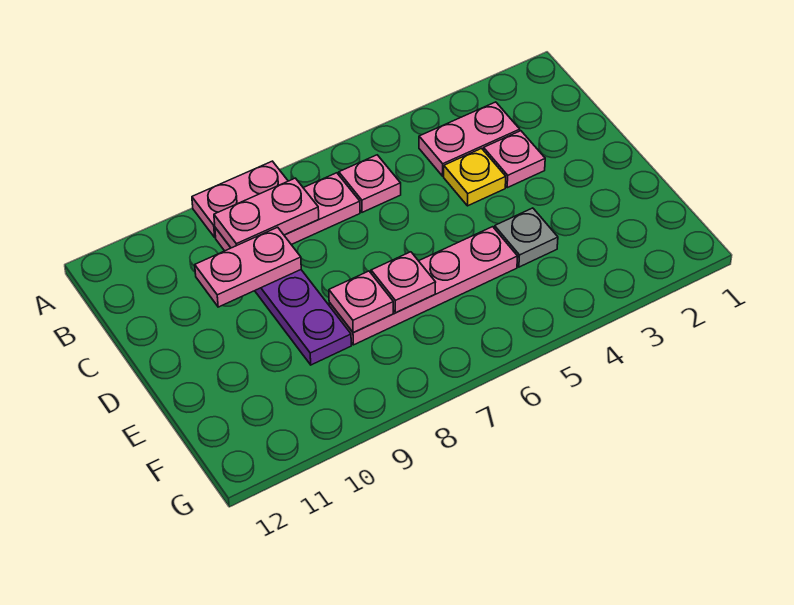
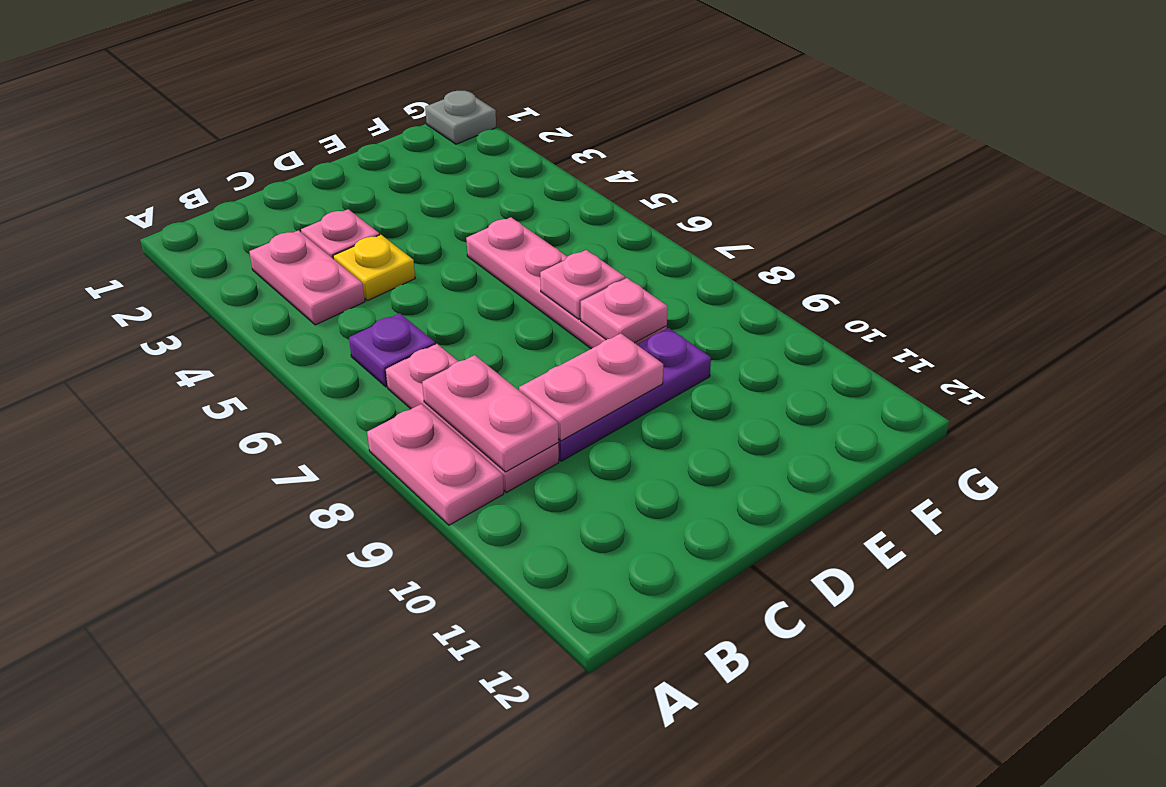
pink plate B6 level 1 -> purple plate B6 level 1
pink plate C9:C10 level 2 -> pink plate C9:D9 level 2
grey plate E4 level 1 -> grey plate G1 level 1

